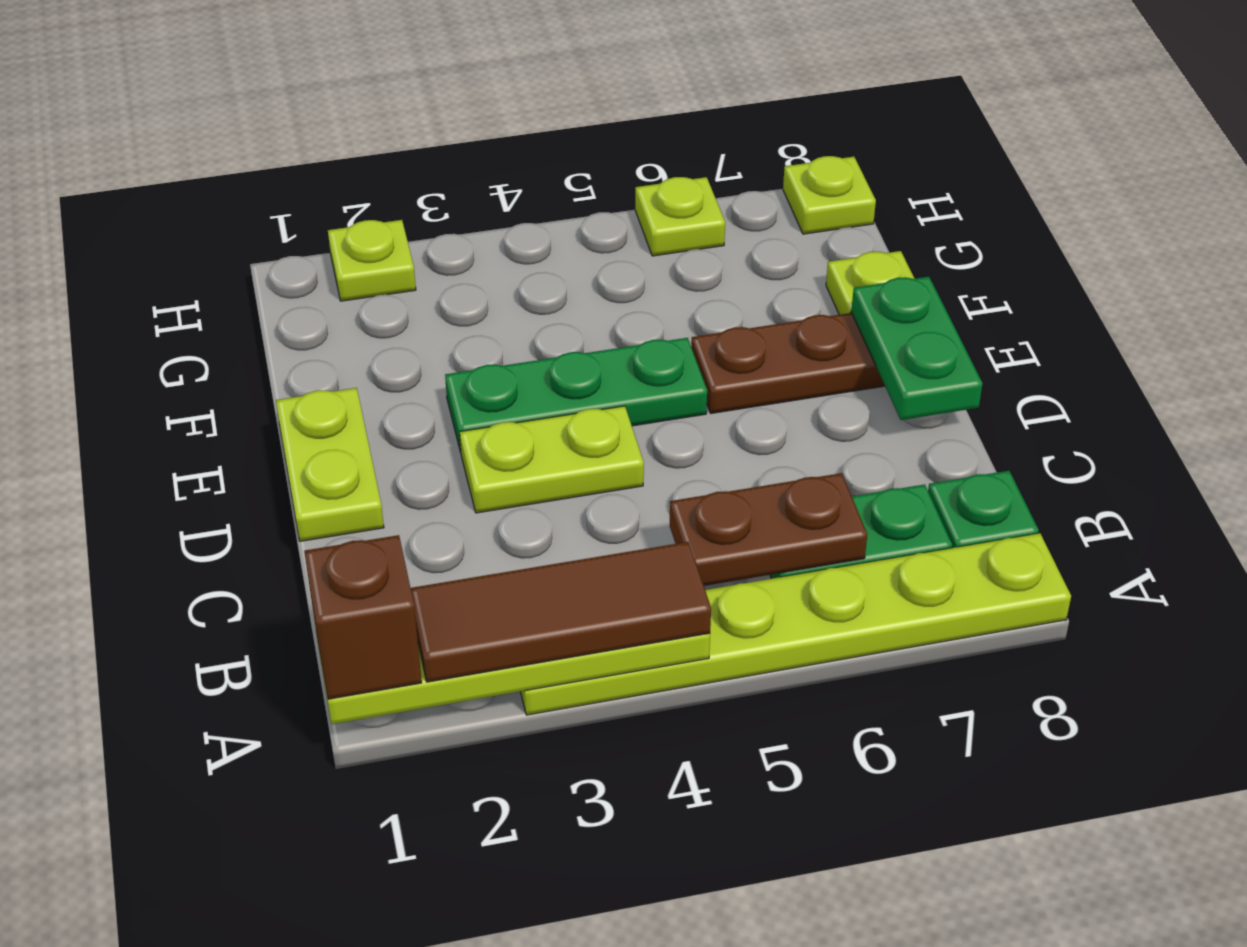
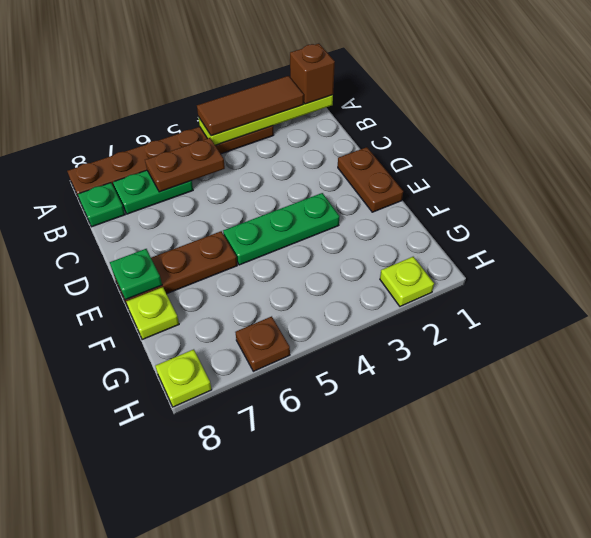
lime plate A3:A8 level 1 -> brown plate A3:A8 level 1
lime plate D1:E1 level 1 -> brown plate D1:E1 level 1
lime plate D3:D4 level 1 -> none
green plate D8:E8 level 2 -> green plate E8 level 2
lime plate H6 level 1 -> brown plate H6 level 1

